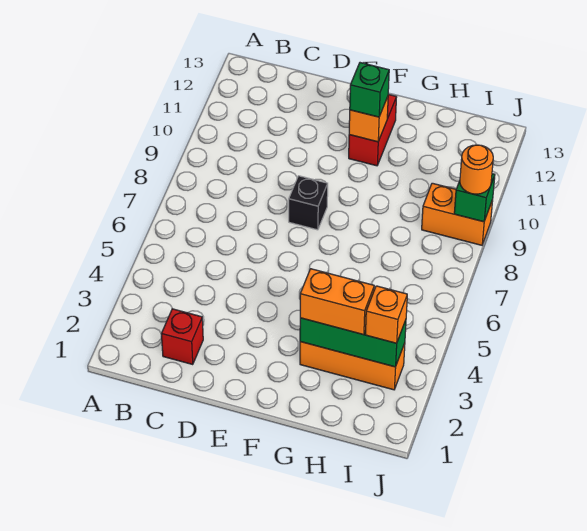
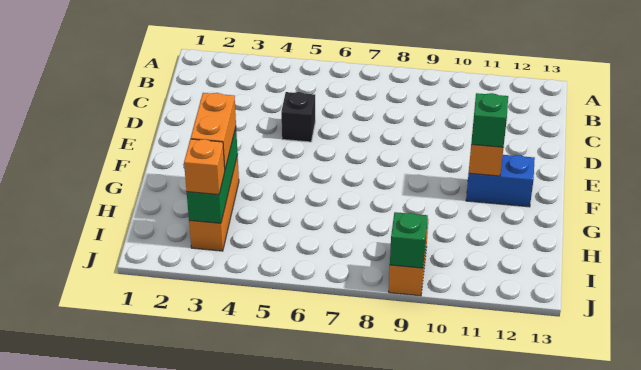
red brick C2 level 1 -> none
black brick E8 level 1 -> black brick D5 level 1
red brick F11:F12 level 1 -> blue brick F11:F12 level 1
orange round brick J9 level 3 -> none

